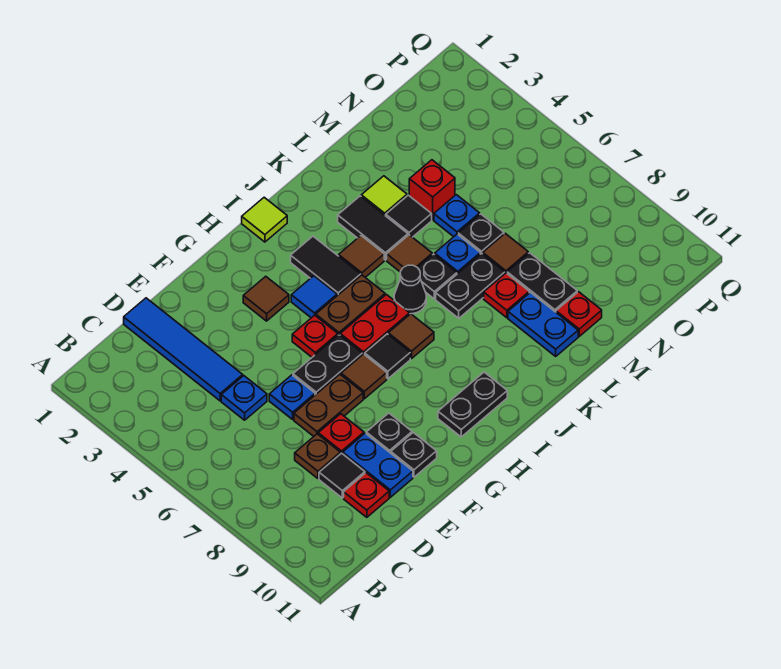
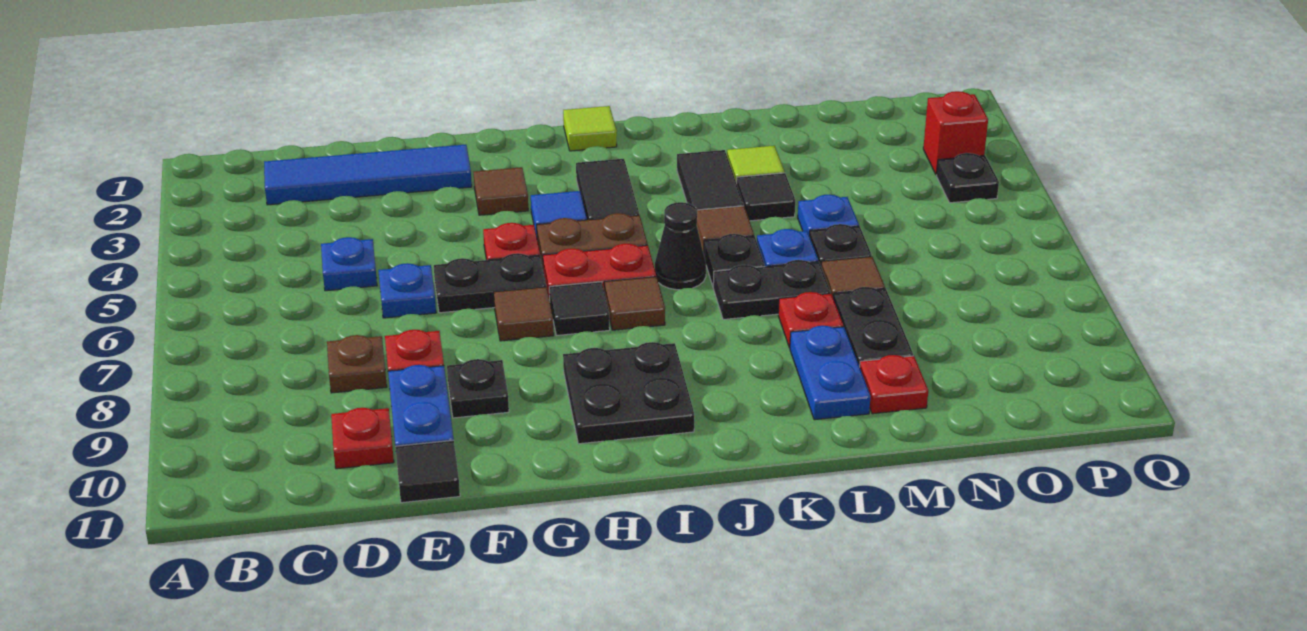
blue tile D1:D4 level 1 -> blue tile C2:F2 level 1
black tile D9 level 1 -> black tile E11 level 1
brown plate E7:F7 level 1 -> none
black plate F10 level 1 -> black plate P4 level 1
black plate H10:I10 level 1 -> black plate H9:I10 level 1
brown tile J4 level 1 -> none
red brick M4 level 1 -> red brick P3 level 1

